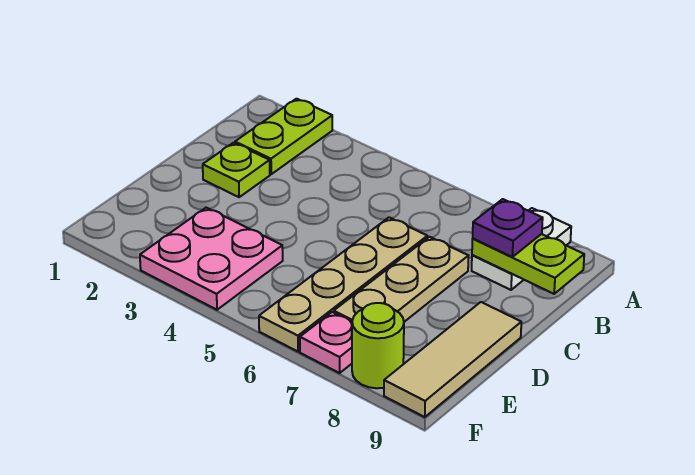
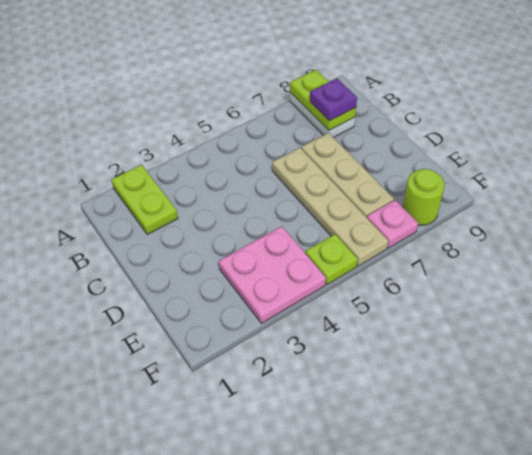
lime plate B8:B9 level 2 -> lime plate A8:B8 level 2
lime plate C2 level 1 -> lime plate F5 level 1
tan tile D9:F9 level 1 -> none

